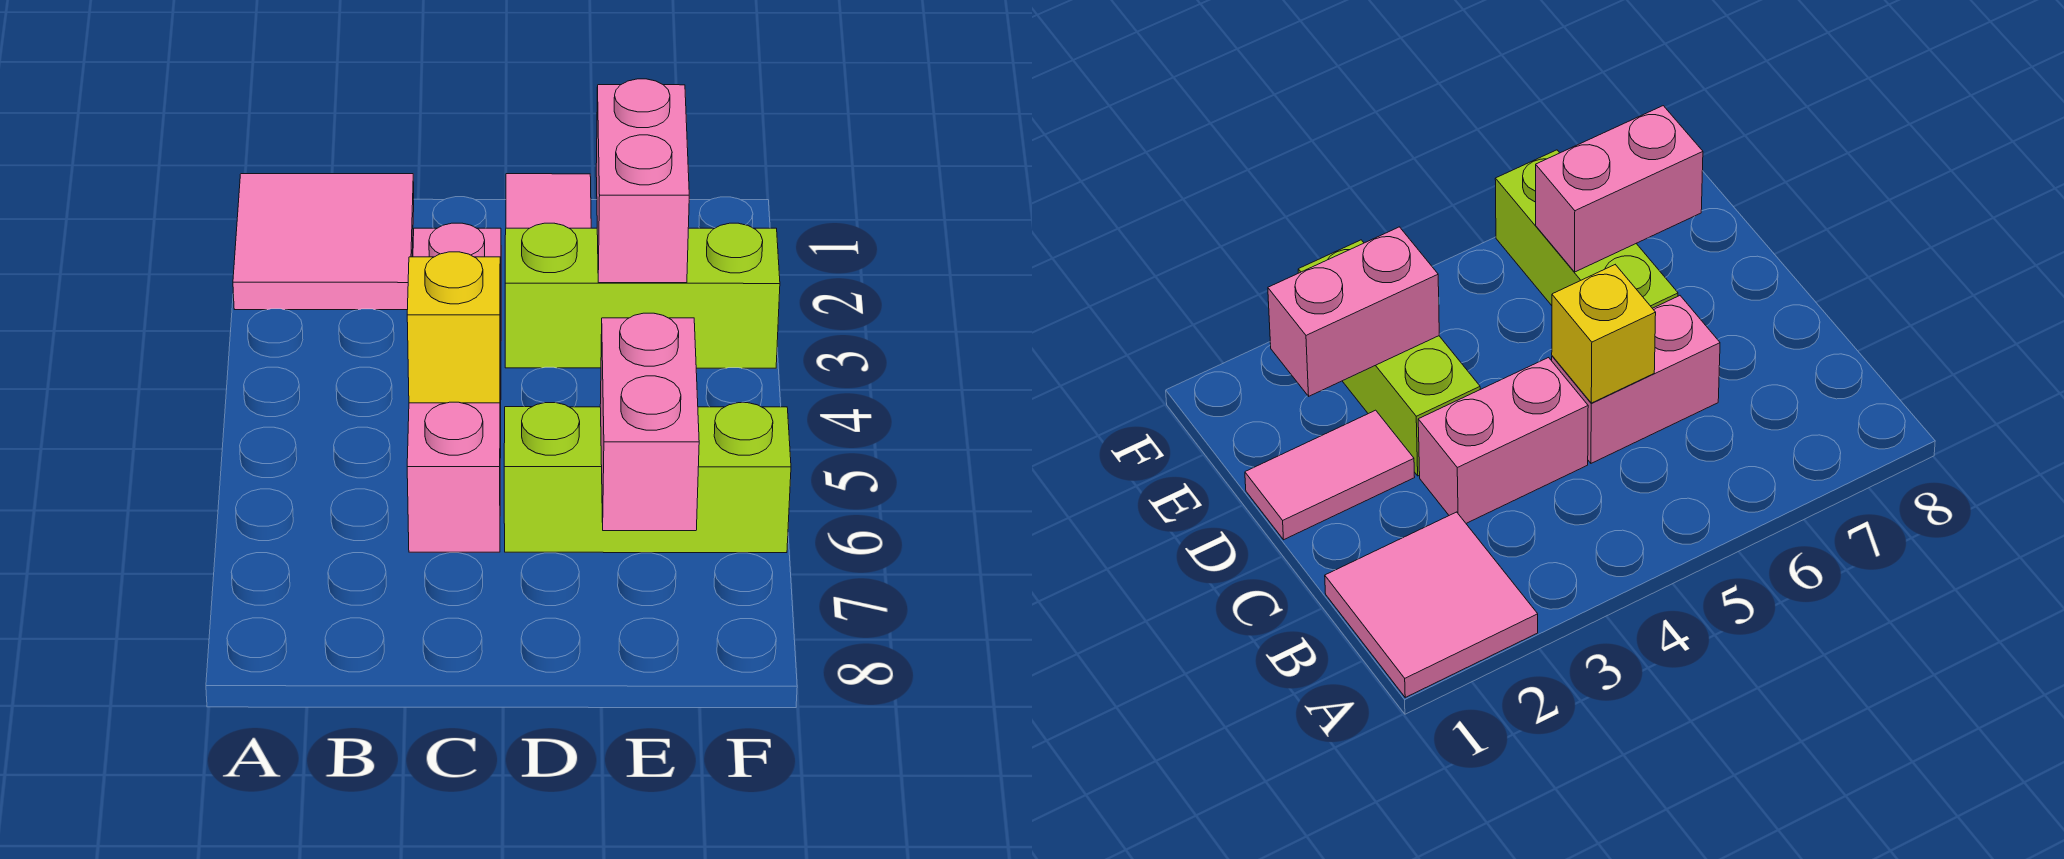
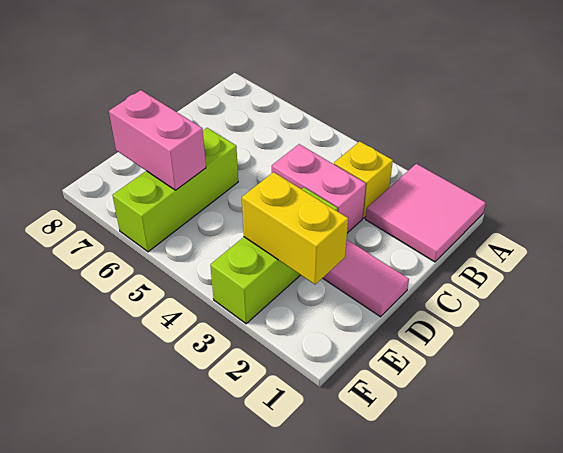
pink brick C5:C6 level 1 -> none
yellow brick C5 level 2 -> yellow brick B3 level 1
pink brick E2:E3 level 2 -> yellow brick E2:E3 level 2

